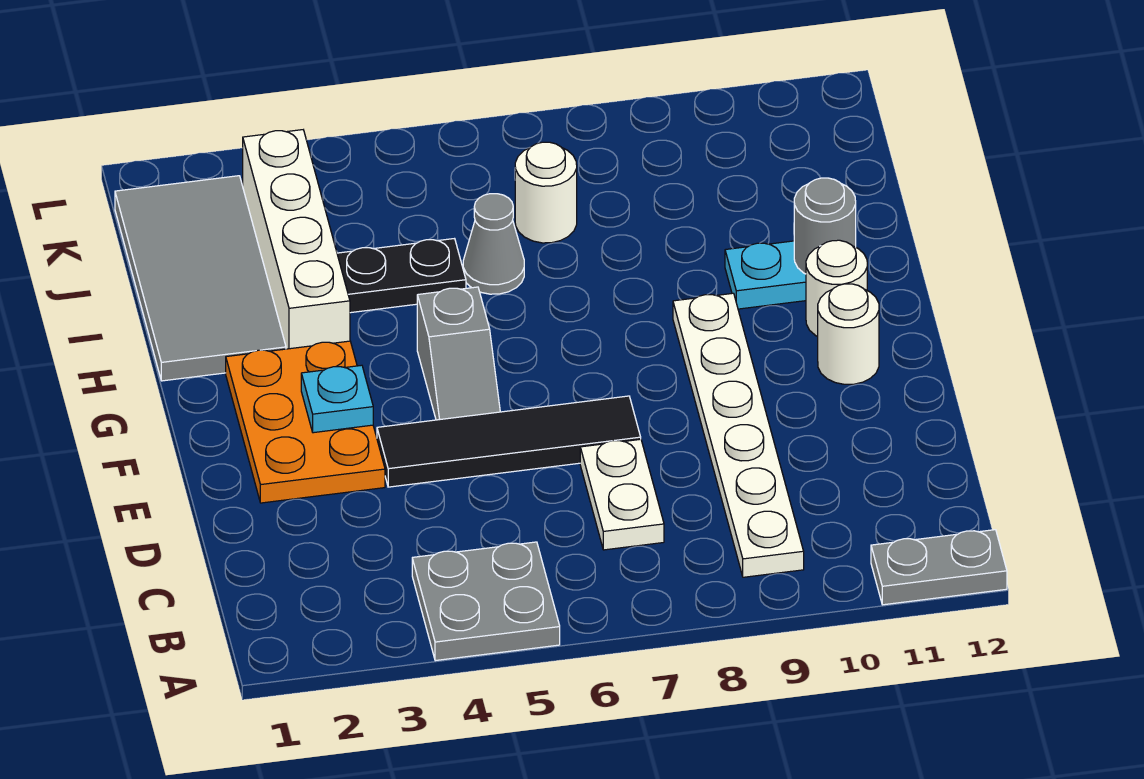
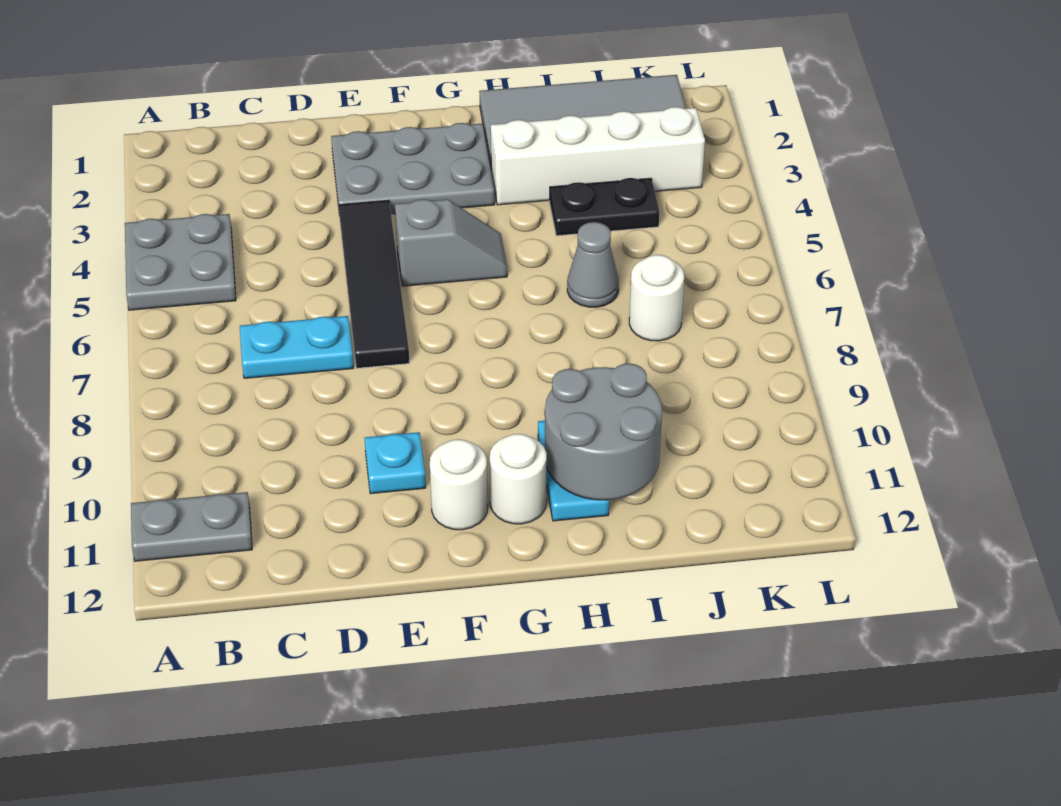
grey plate A11:A12 level 1 -> grey plate A11:B11 level 1
white plate B9:G9 level 1 -> none
white plate C7:D7 level 1 -> cyan plate C7:D7 level 1
orange plate E2:G3 level 1 -> grey plate E2:G3 level 1
cyan plate F3 level 2 -> cyan plate E10 level 1
grey slope F5:G5 level 1 top G -> grey slope F5:G5 level 1 top F
grey round brick H11 level 2 -> grey round brick H10:I11 level 2
black plate I4:I5 level 1 -> black plate I4:J4 level 1

